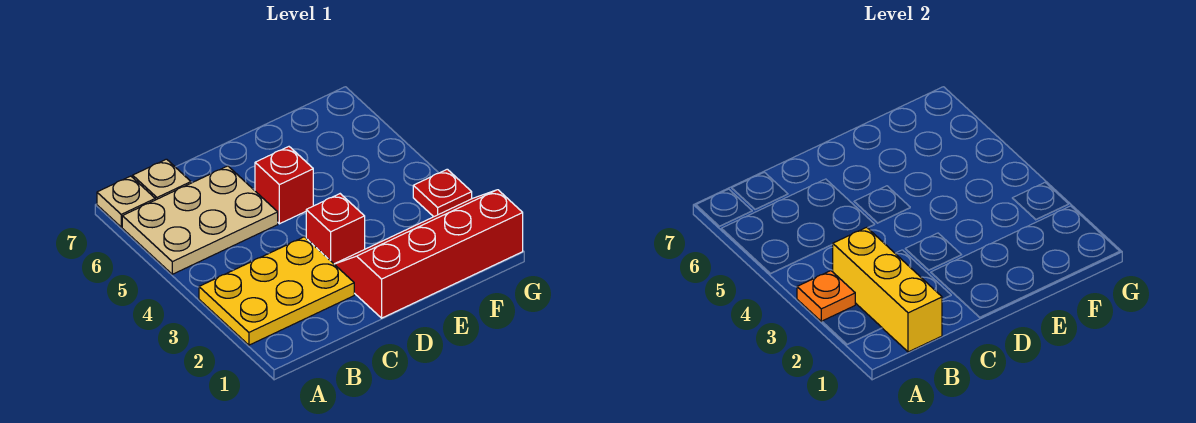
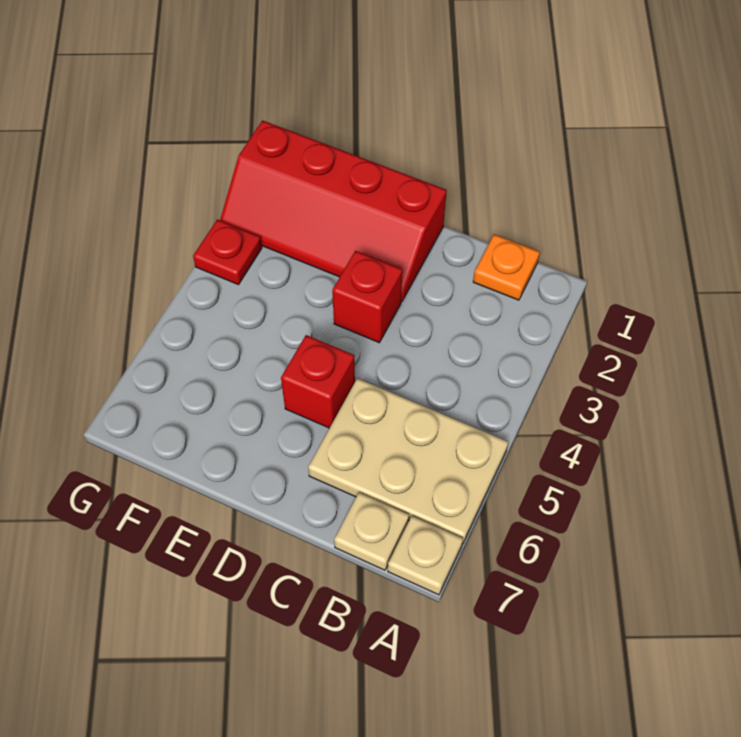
yellow plate A2:C3 level 1 -> none
orange plate A3 level 2 -> orange plate B1 level 1
yellow brick B1:B3 level 2 -> none

